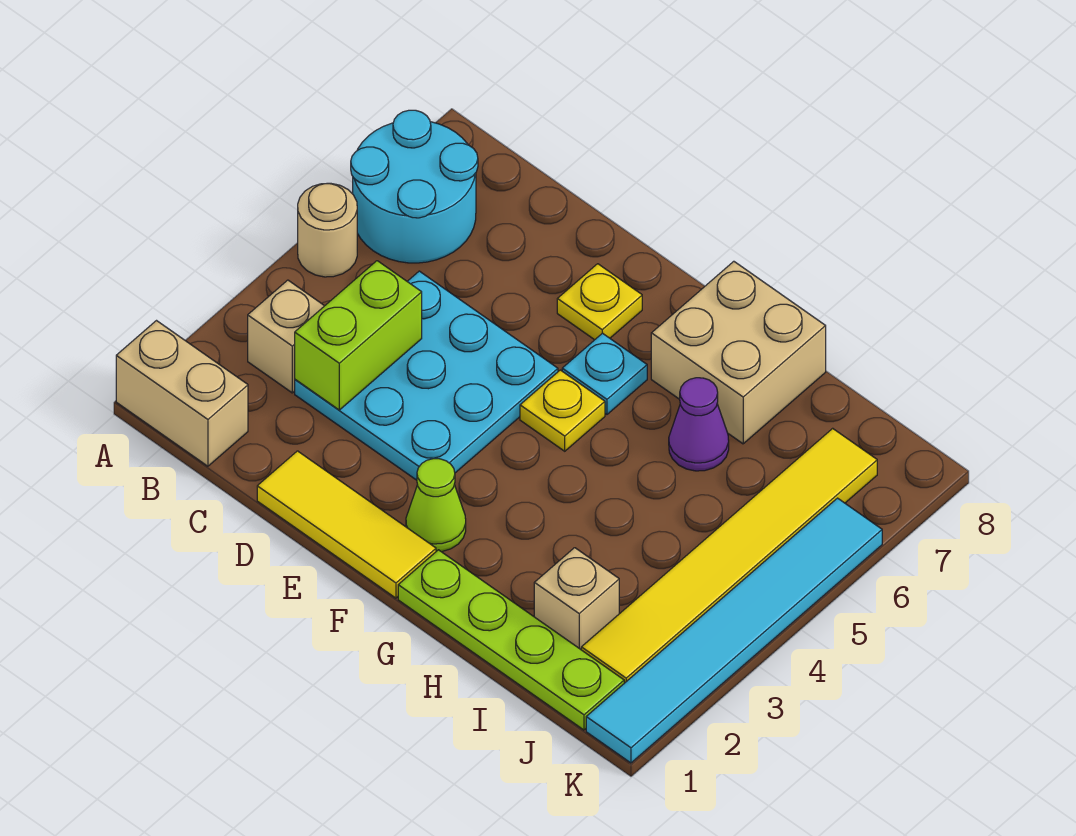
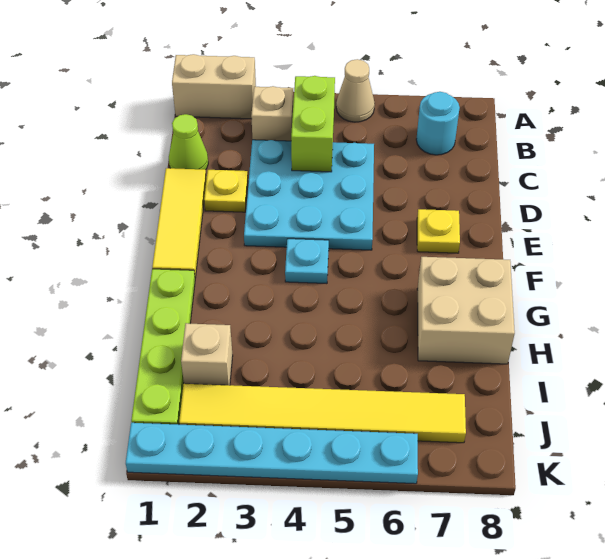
tan brick A1:B1 level 1 -> tan brick A1:A2 level 1
tan round brick A5 level 1 -> tan cone A5 level 1
cyan round brick A6:B7 level 1 -> cyan round brick B7 level 1
lime brick C3:C4 level 2 -> lime brick B4:C4 level 2
lime cone F2 level 1 -> lime cone C1 level 1
yellow plate F5 level 1 -> yellow plate D2 level 1
cyan plate F6 level 1 -> cyan plate F4 level 1
purple cone H6 level 1 -> none
cyan tile K1:K6 level 1 -> cyan plate K1:K6 level 1

